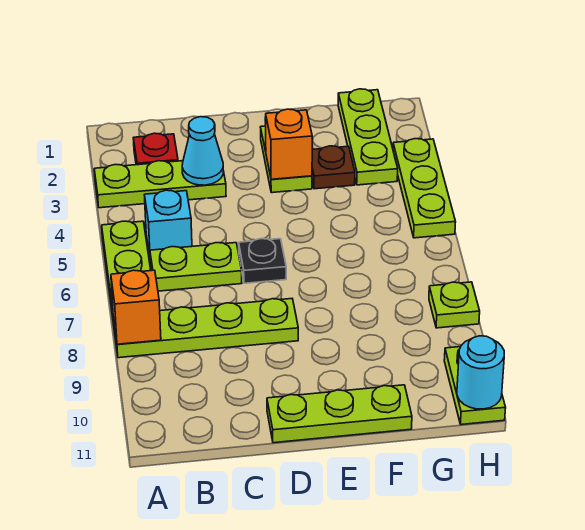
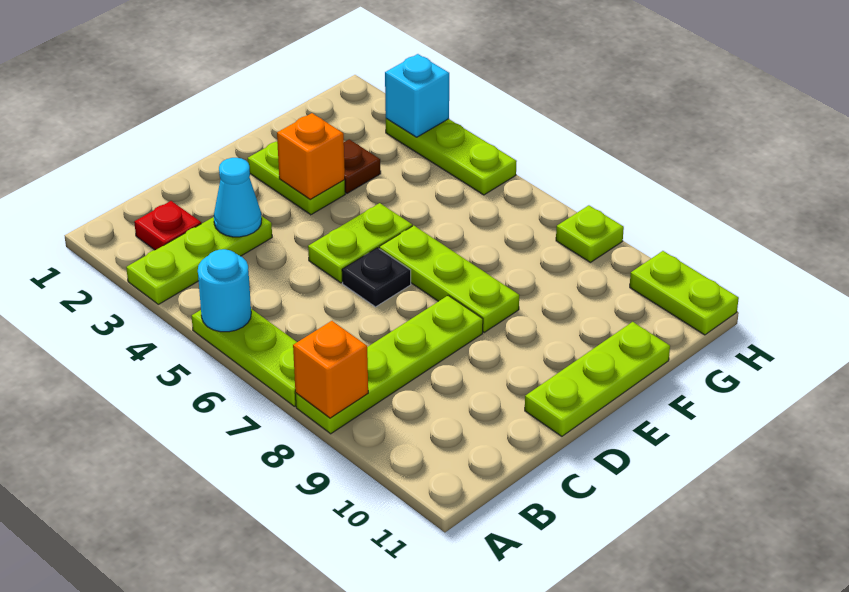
cyan brick B5 level 1 -> cyan brick H3 level 2
lime plate B6:C6 level 1 -> lime plate D5:E5 level 1
lime plate G1:G3 level 1 -> lime plate E6:E8 level 1
cyan round brick H11 level 2 -> cyan round brick A5 level 2

